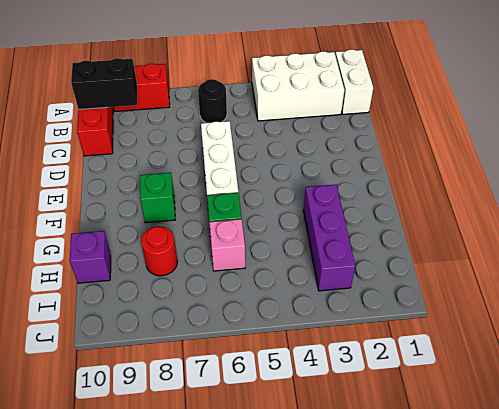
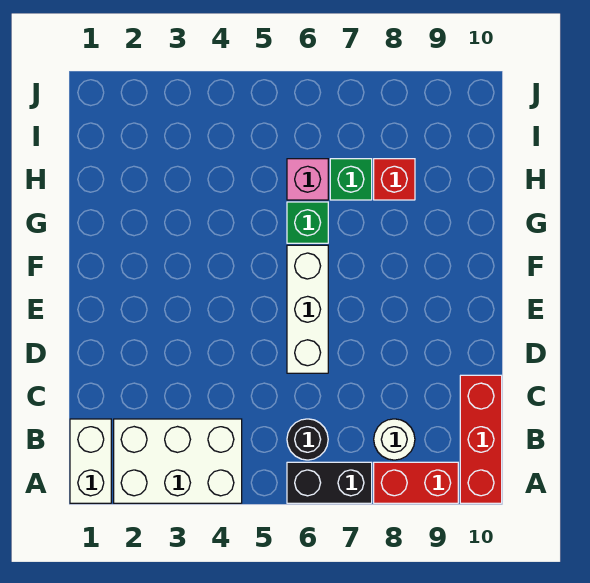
none -> white round brick B8 level 1
black brick B9:B10 level 2 -> black brick A6:A7 level 1
green brick F8 level 1 -> green brick H7 level 1
purple brick G3:I3 level 1 -> none
red round brick H8 level 1 -> red brick H8 level 1
purple brick H10 level 1 -> none

